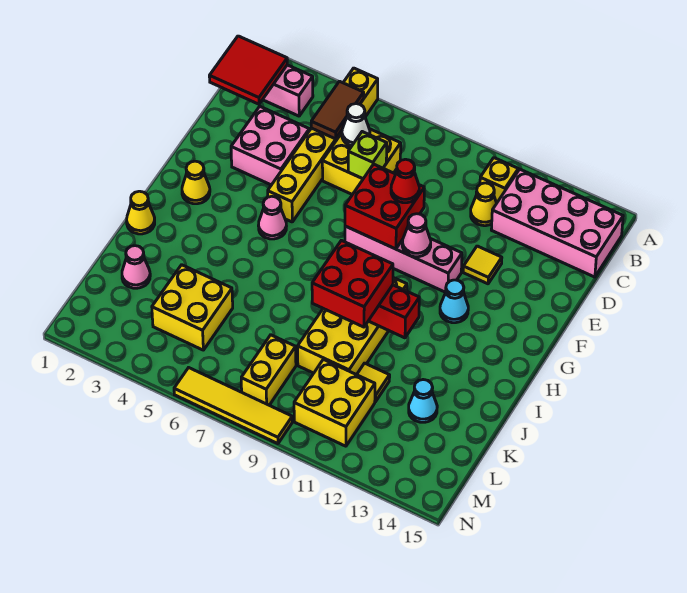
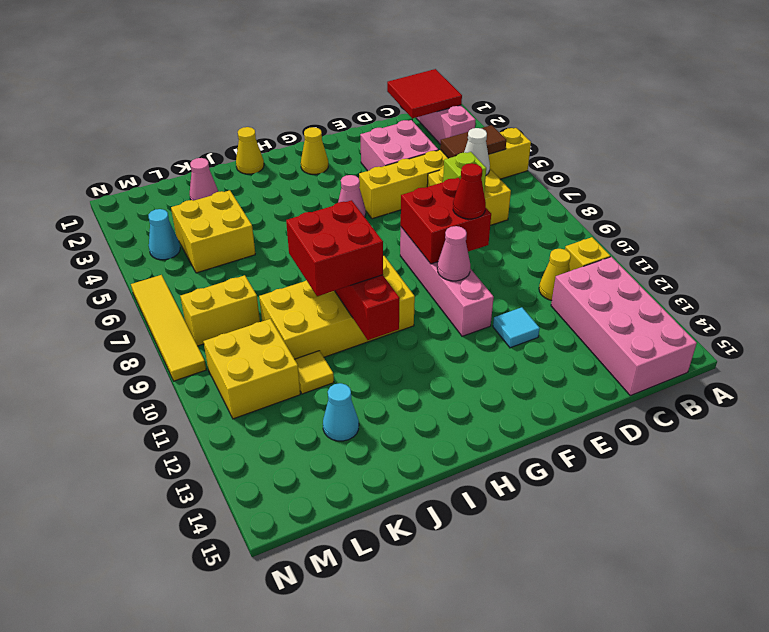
yellow tile E12 level 1 -> cyan tile E12 level 1
cyan cone G12 level 1 -> cyan cone M4 level 1

